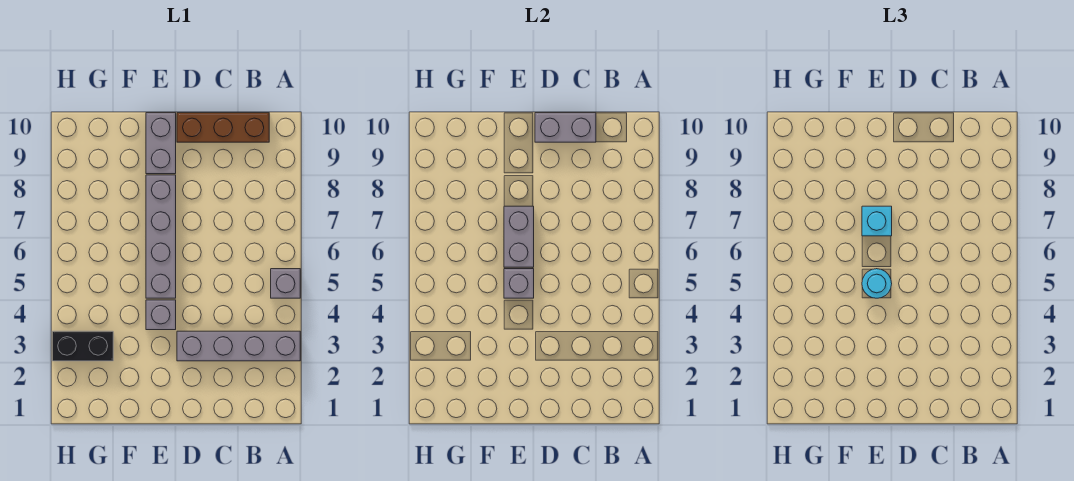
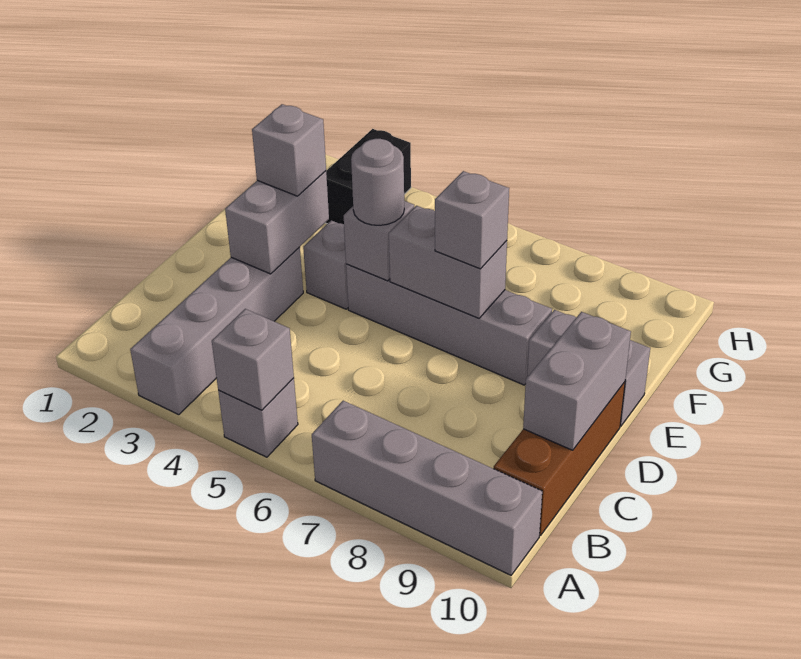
none -> grey brick A5 level 2
none -> grey brick A7:A10 level 1
none -> grey brick D3:E3 level 2
none -> grey brick E3 level 3
cyan round brick E5 level 3 -> grey round brick E5 level 3
cyan brick E7 level 3 -> grey brick E7 level 3

